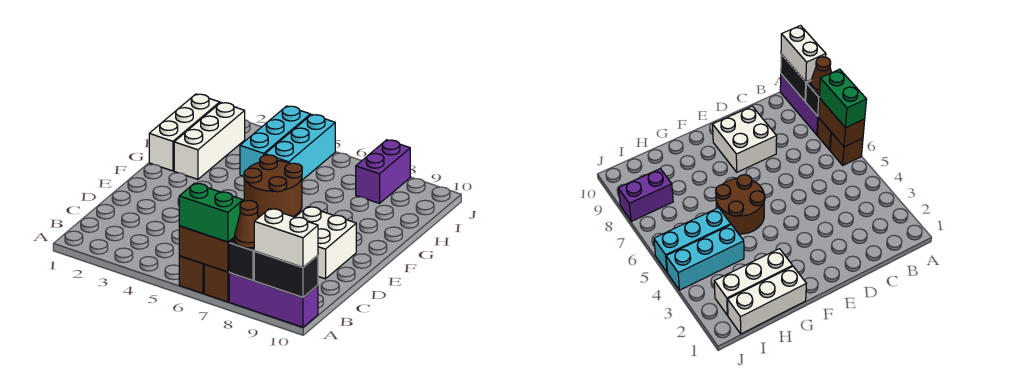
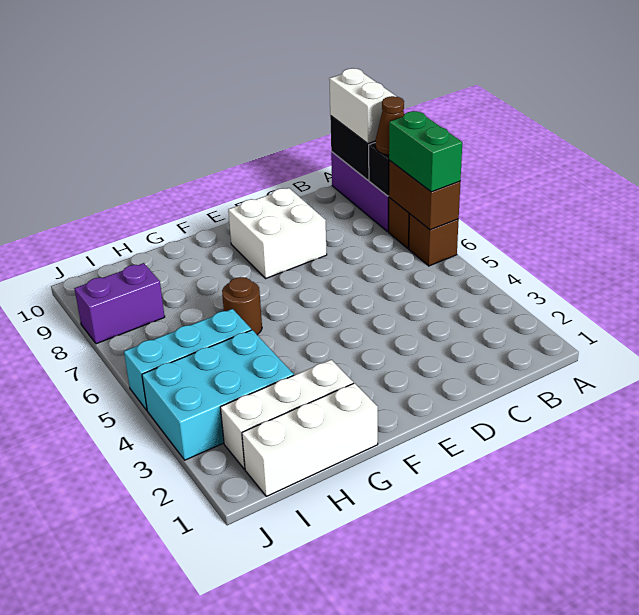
brown round brick F5:G6 level 1 -> brown round brick G6 level 1
cyan brick H4:J4 level 1 -> cyan brick H3:J4 level 1

